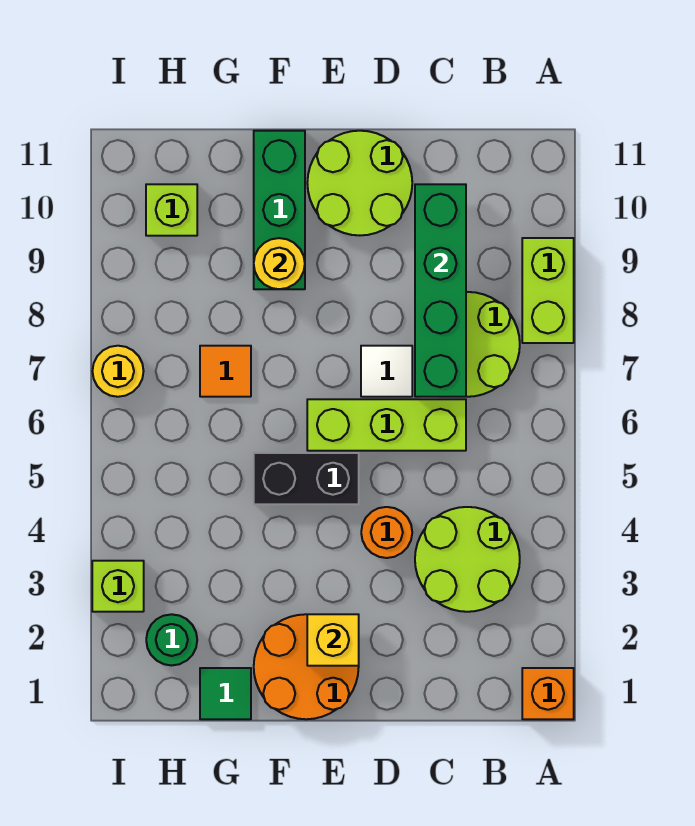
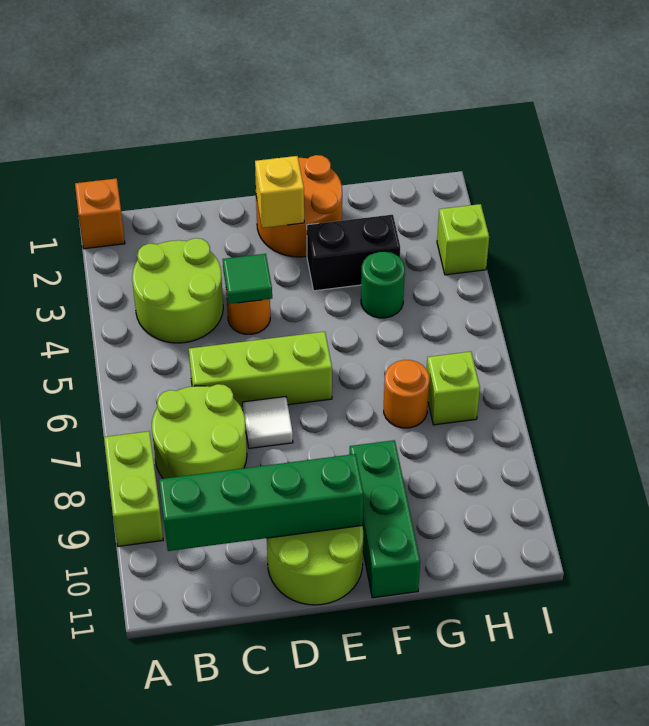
green brick C7:C10 level 2 -> green brick B10:E10 level 2
black brick E5:F5 level 1 -> black brick F3:G3 level 1
yellow round brick F9 level 2 -> none
green tile G1 level 1 -> green tile D4 level 2
orange tile G7 level 1 -> orange round brick G7 level 1
green round brick H2 level 1 -> green round brick G4 level 1
lime brick H10 level 1 -> lime brick H7 level 1
yellow round brick I7 level 1 -> none

